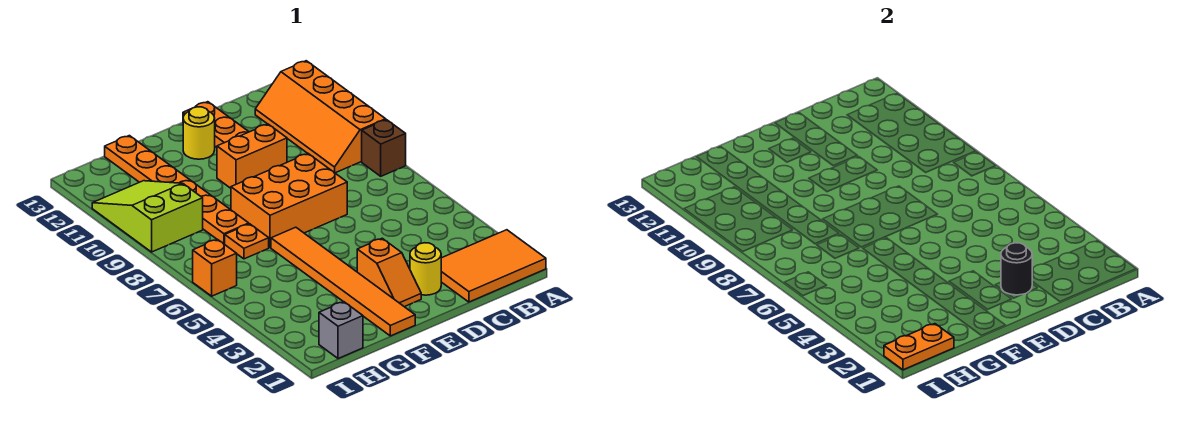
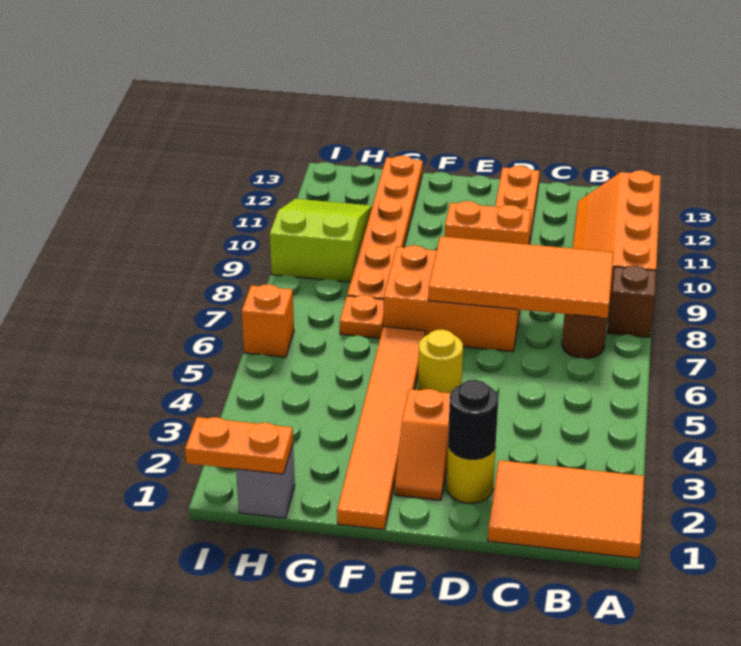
none -> brown round brick B7 level 1
none -> orange tile B7:E8 level 2
yellow round brick E12 level 1 -> yellow round brick E5 level 1

